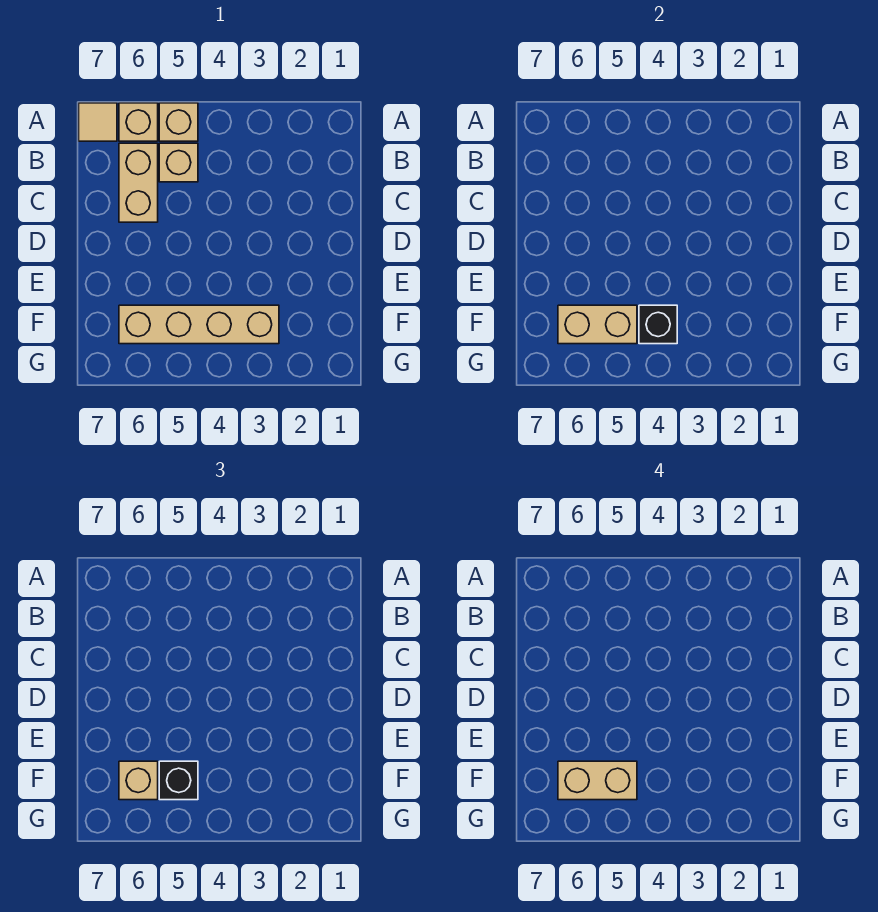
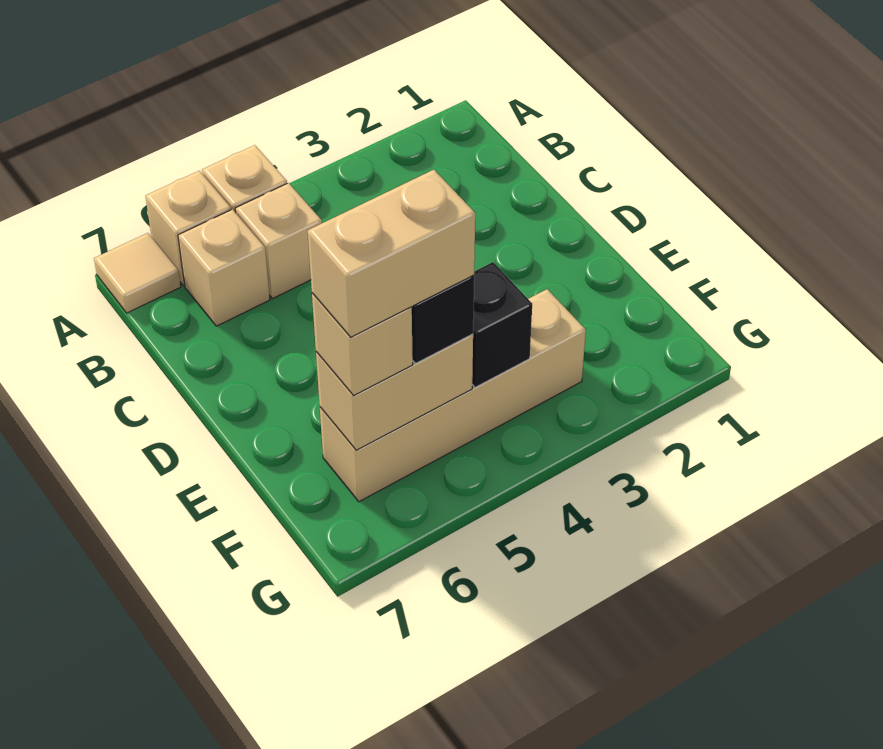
tan brick B6:C6 level 1 -> tan brick B6 level 1

